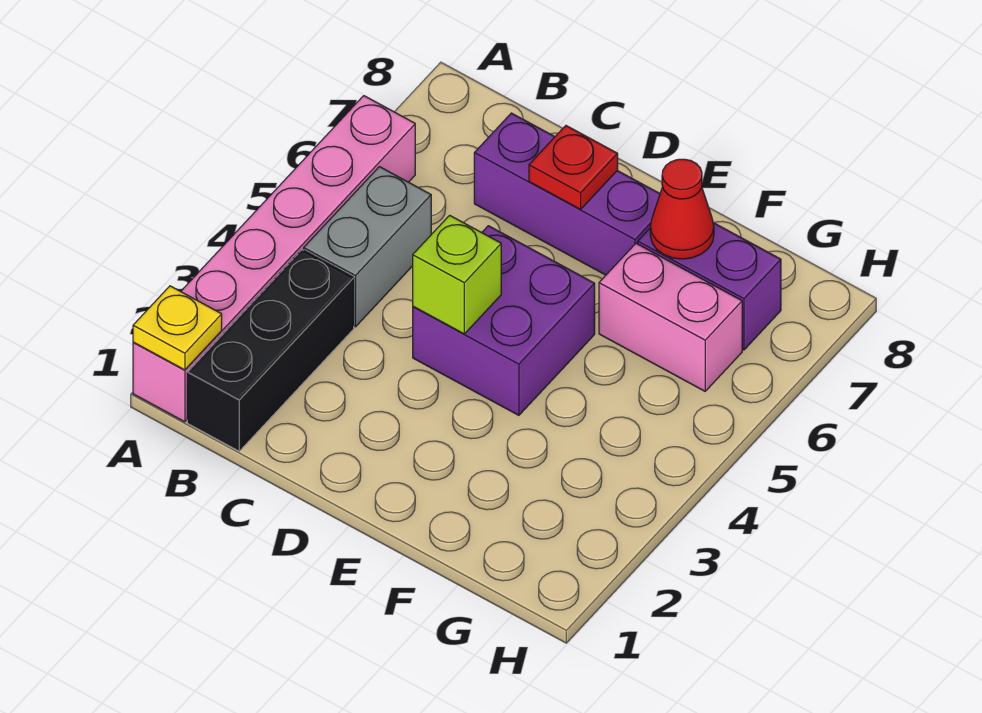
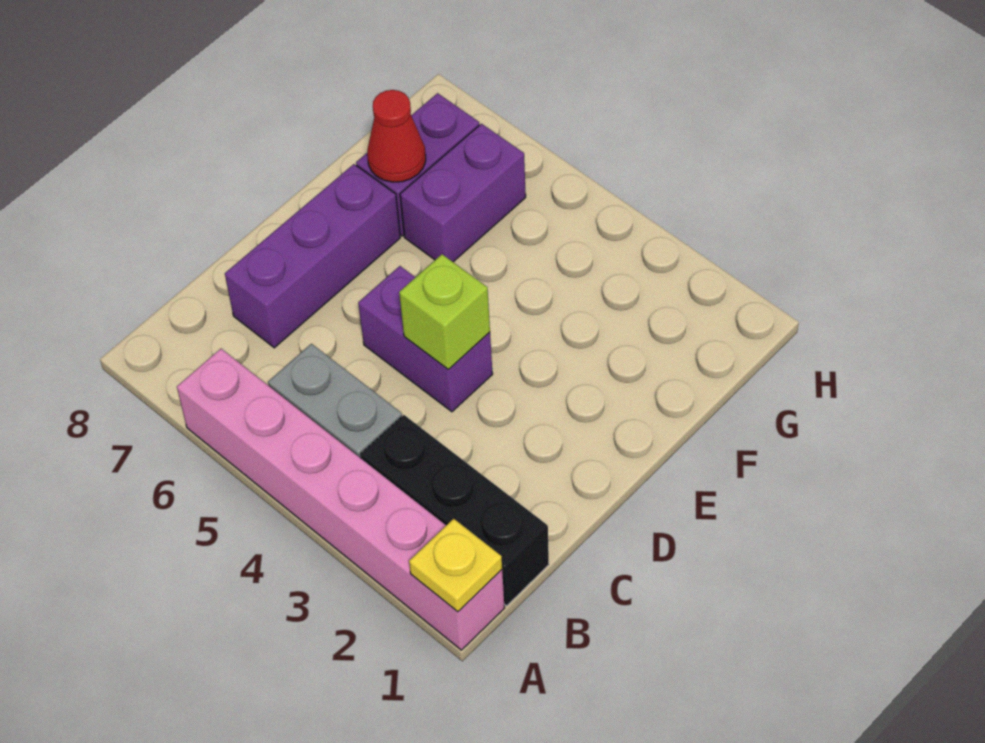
purple brick D4:E5 level 1 -> purple brick D4:D5 level 1
red plate D7 level 2 -> none
pink brick F6:G6 level 1 -> purple brick F6:G6 level 1

